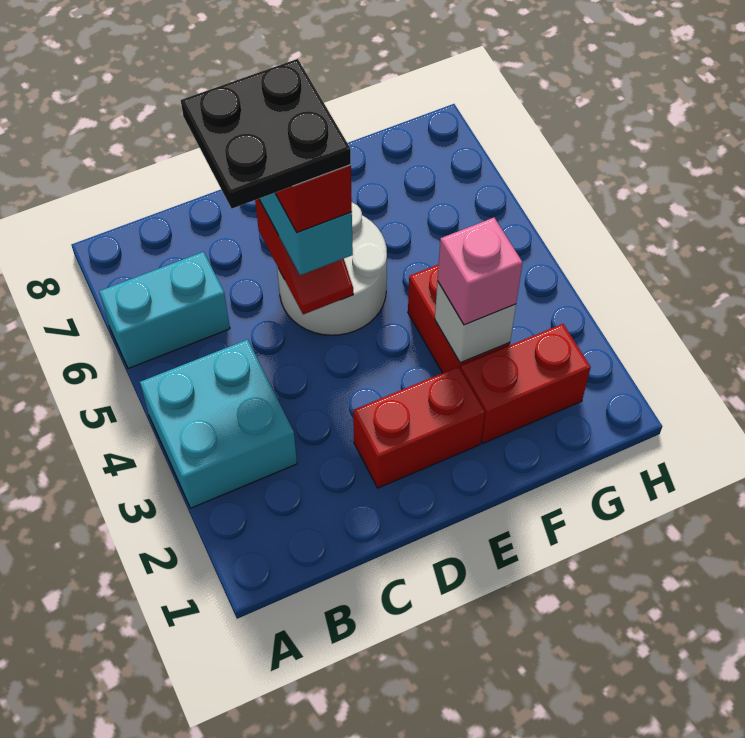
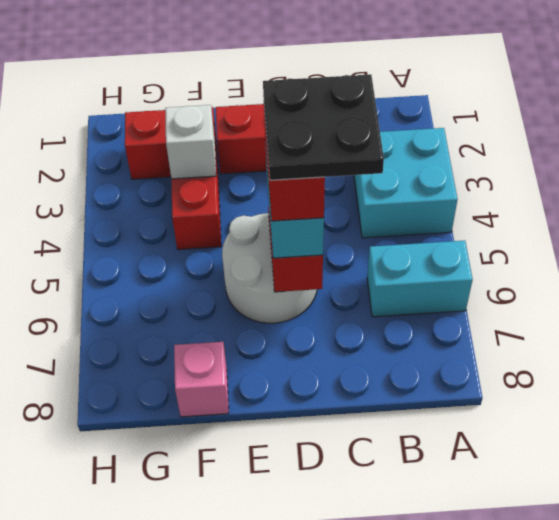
pink brick F3 level 3 -> pink brick F8 level 1

